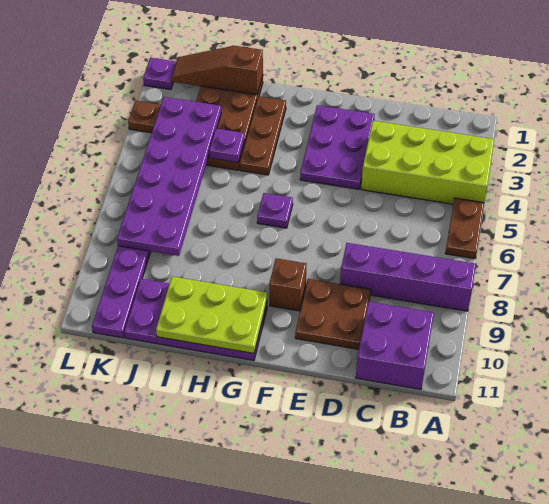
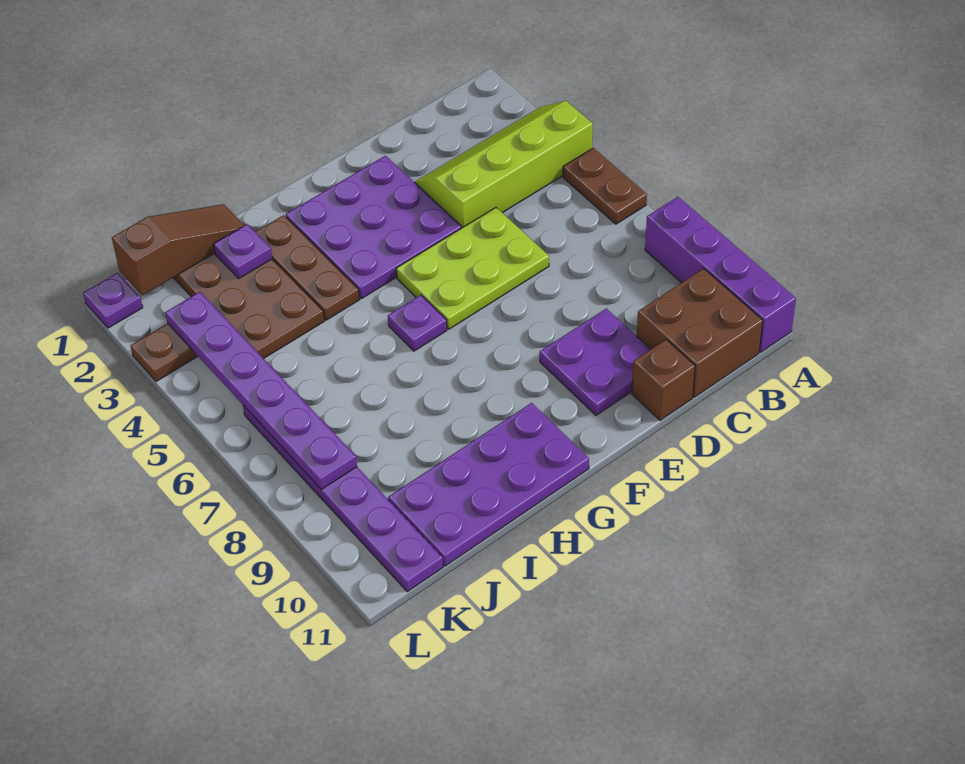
lime brick A3:D4 level 1 -> lime slope A3:D4 level 1 top 4
purple brick A8:D8 level 1 -> purple brick A8:A11 level 1
purple brick B10:C11 level 1 -> brown brick B10:C11 level 1
brown plate D9:E10 level 1 -> purple plate D9:E10 level 1
purple plate E2:F4 level 1 -> purple plate E2:G4 level 1
brown brick F9 level 1 -> brown brick D11 level 1
lime plate G10:I11 level 2 -> lime plate D5:F6 level 1
brown slope I1:K1 level 2 top I -> brown slope I1:K1 level 2 top K
purple plate I4 level 2 -> purple plate I2 level 2
purple plate J3:K8 level 2 -> purple plate K3:K8 level 2

